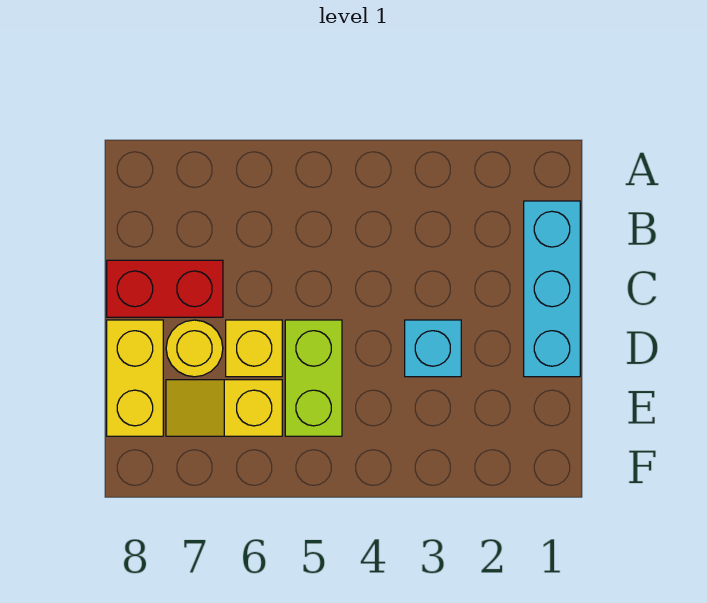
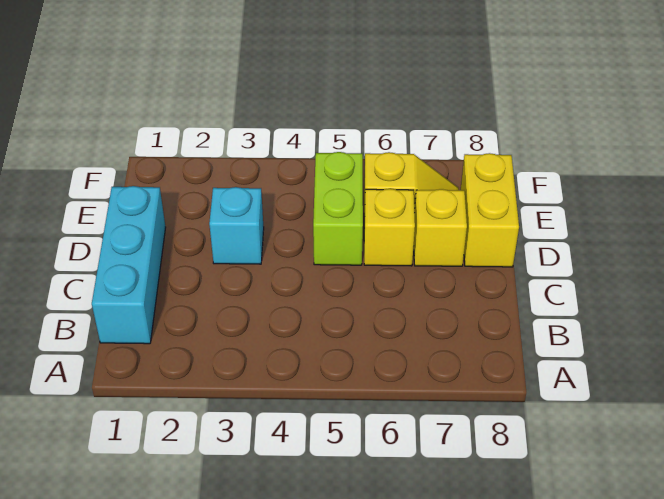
red brick C7:C8 level 1 -> none
yellow round brick D7 level 1 -> yellow brick D7 level 1

